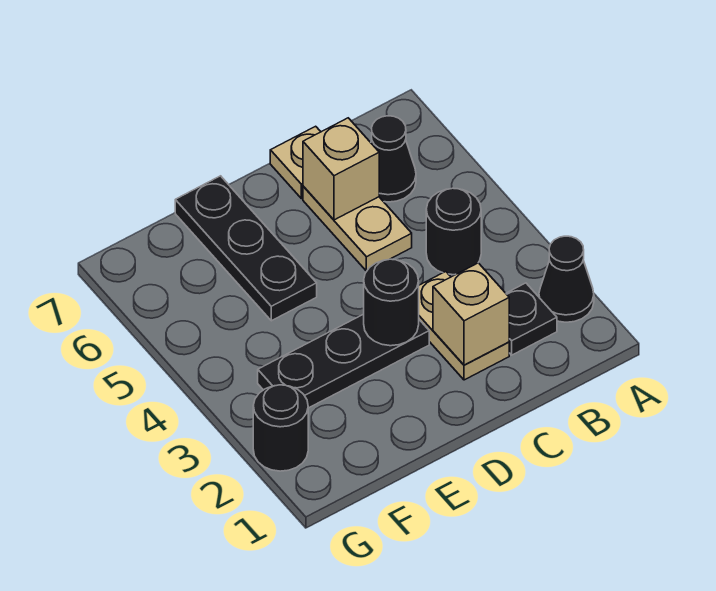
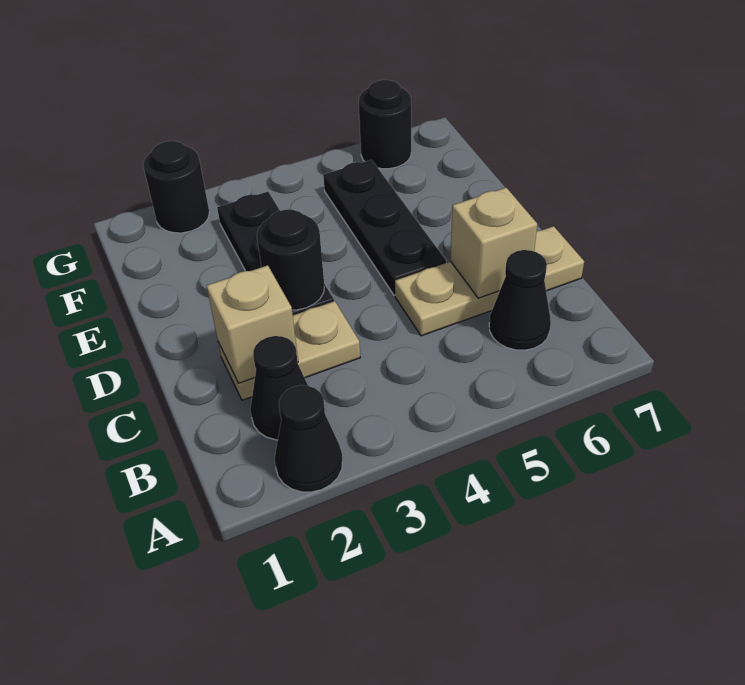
black plate B2 level 1 -> black cone B2 level 1
black round brick B4 level 1 -> black round brick G6 level 1
black plate E5:E7 level 1 -> black plate D5:F5 level 1

